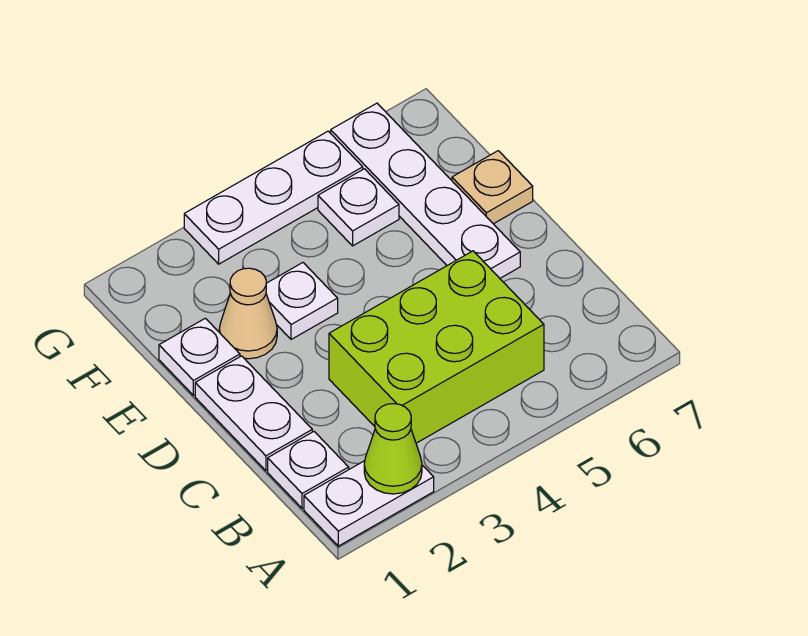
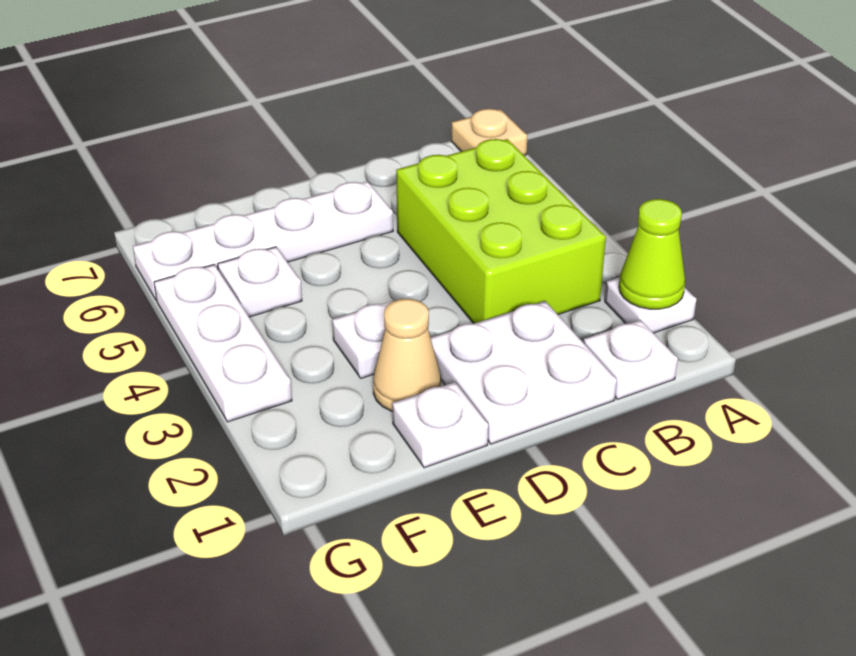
white plate A1:A2 level 1 -> white plate A2 level 1
white plate C1:D1 level 1 -> white plate C1:D2 level 1
tan plate E7 level 1 -> tan plate A7 level 1

